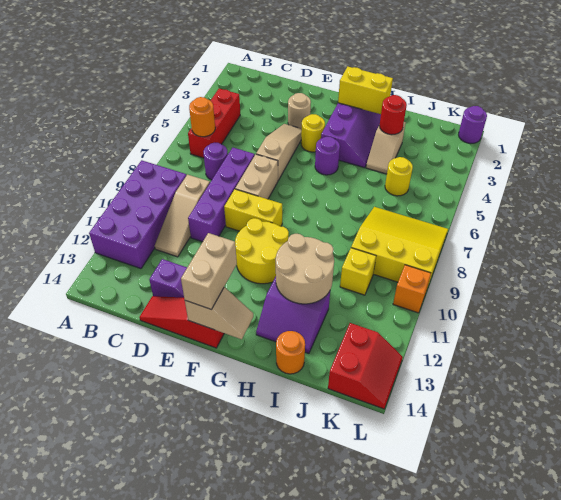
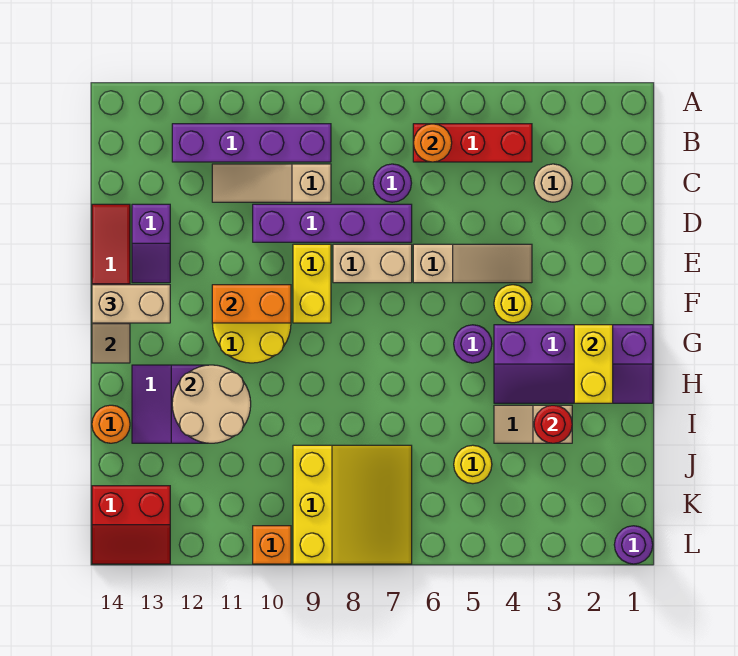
purple brick A9:B12 level 1 -> purple brick B9:B12 level 1
tan round brick E3 level 1 -> tan round brick C3 level 1
none -> orange brick F10:F11 level 2
yellow brick J10 level 1 -> none

